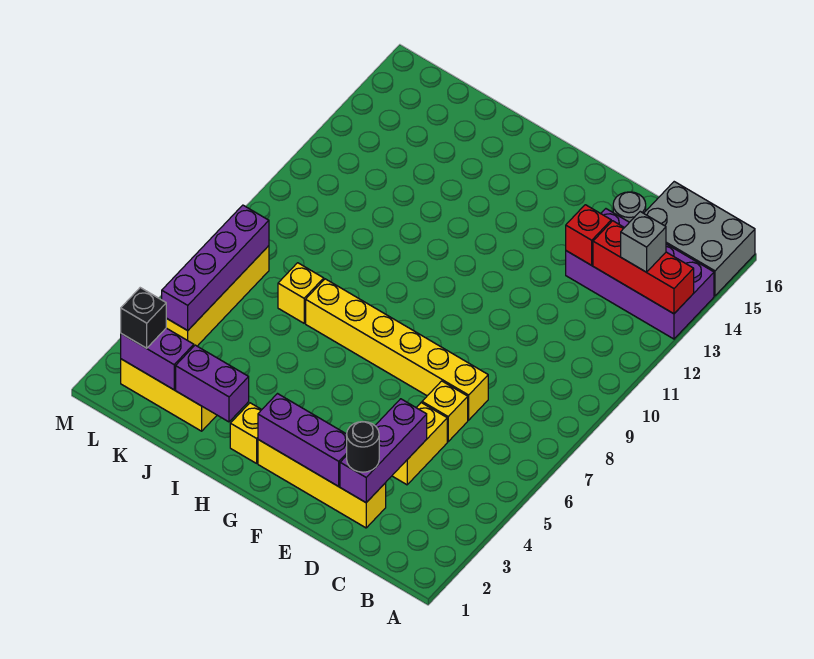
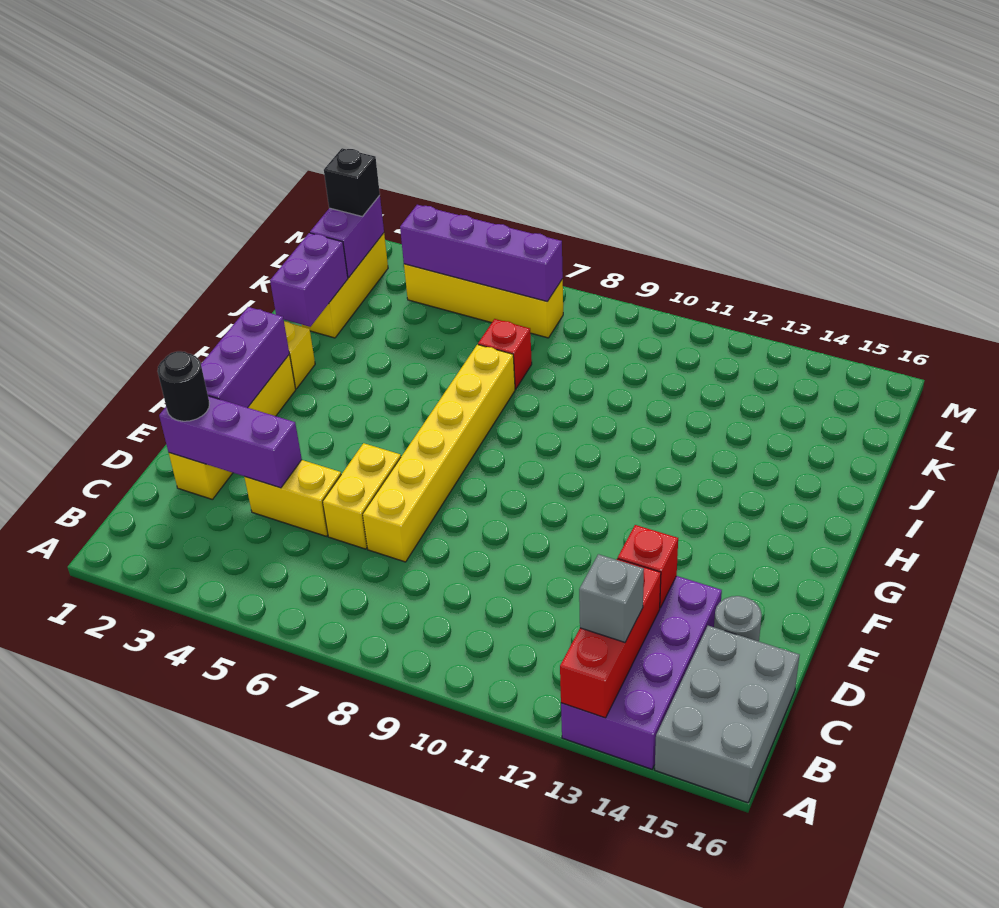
yellow brick D6 level 1 -> yellow brick D6:E6 level 1
yellow brick J7 level 1 -> red brick J7 level 1

